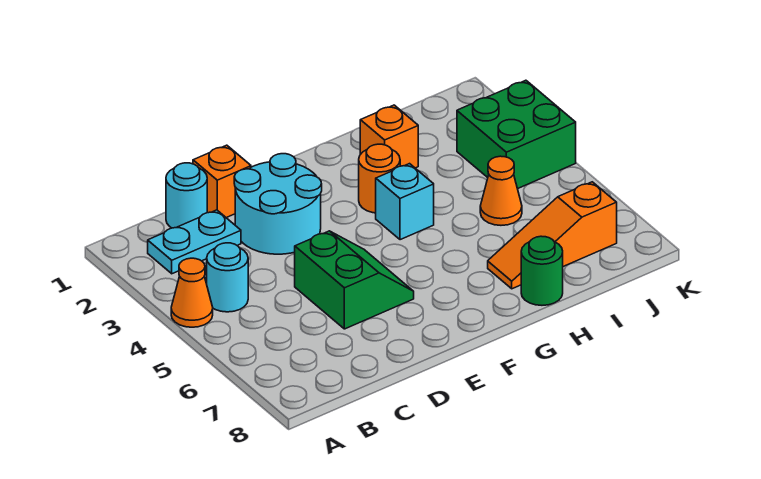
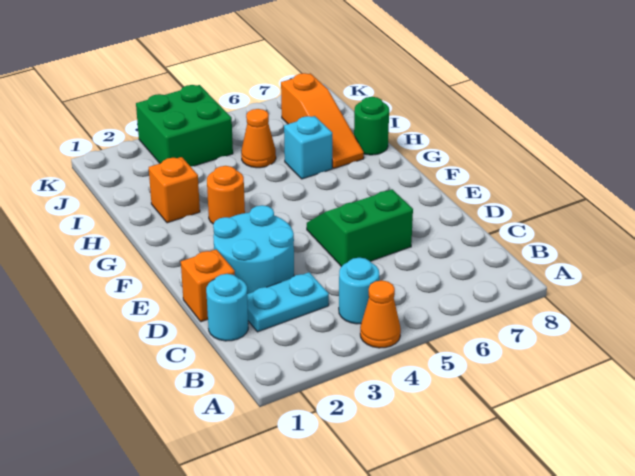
cyan plate B2:C2 level 1 -> cyan plate C2:C3 level 1
cyan brick G4 level 1 -> cyan brick H6 level 1

